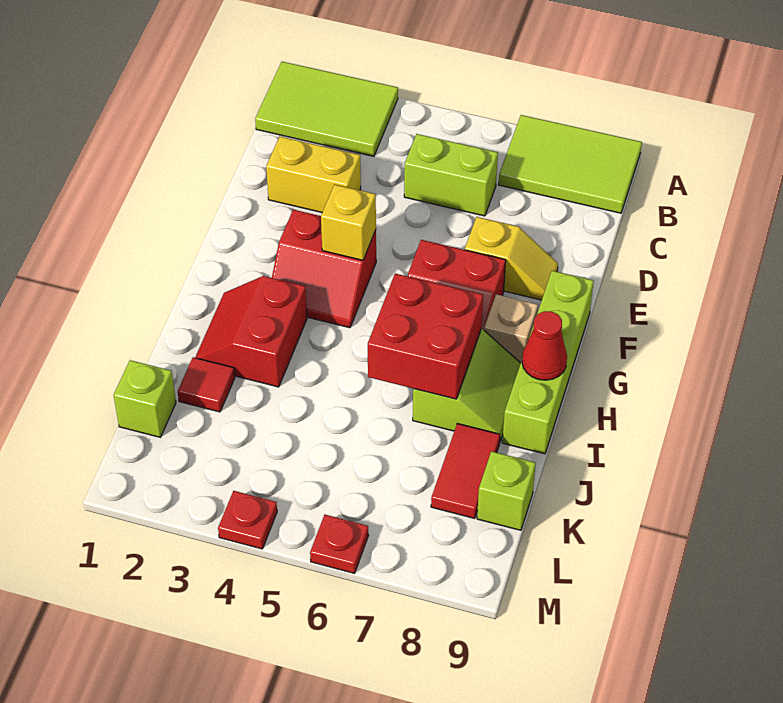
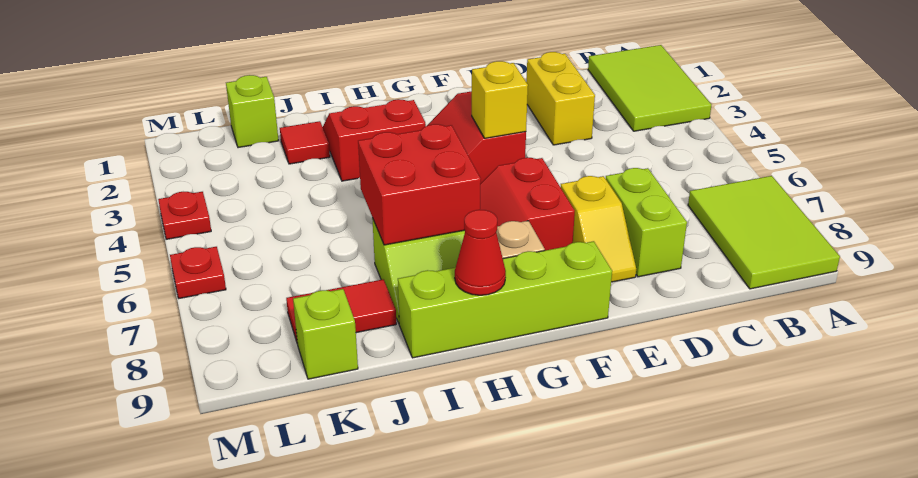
lime brick C5:C6 level 1 -> lime brick D7:D8 level 1

